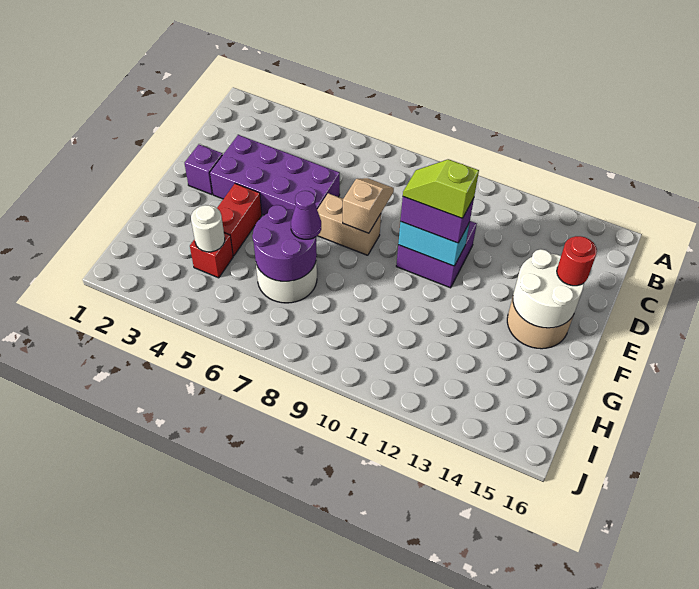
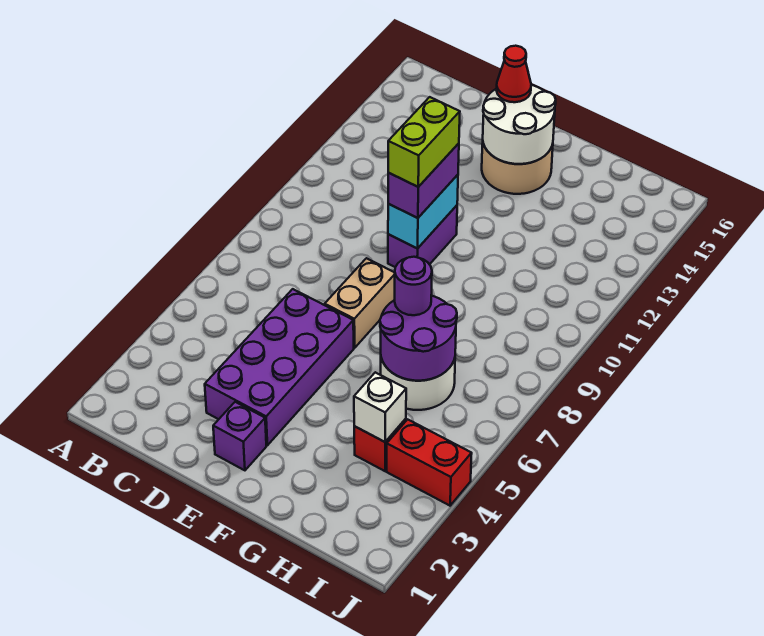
tan slope D8:E8 level 2 top E -> none
purple brick D10:E11 level 1 -> purple brick E10:E11 level 1
lime slope E10:E11 level 4 top 11 -> lime brick E10:E11 level 4
red round brick E15 level 3 -> red cone E15 level 3
red brick F4:G4 level 1 -> red brick I4:J4 level 1
purple cone G7 level 3 -> purple round brick G7 level 3
white round brick H4 level 2 -> white brick H4 level 2

